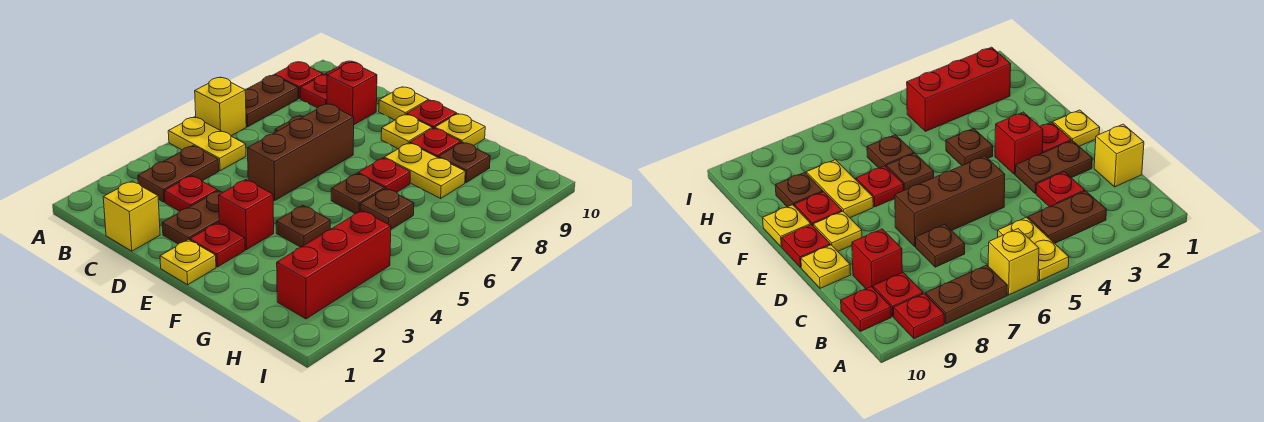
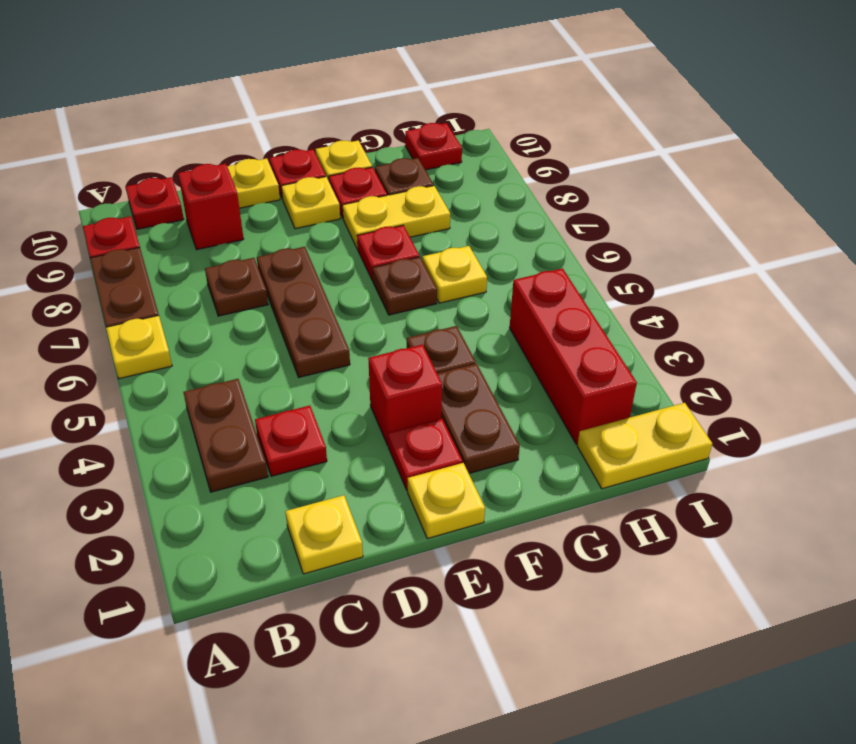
yellow plate A5:B5 level 1 -> yellow plate H1:I1 level 1
yellow brick A6 level 1 -> yellow plate A6 level 1
red plate B9 level 1 -> red plate H10 level 1
yellow brick C1 level 1 -> yellow plate C1 level 1
brown plate D2:D3 level 1 -> brown plate F2:F3 level 1
brown brick D5:D7 level 1 -> brown plate D5:D7 level 1
brown plate G6 level 1 -> yellow plate G6 level 1

